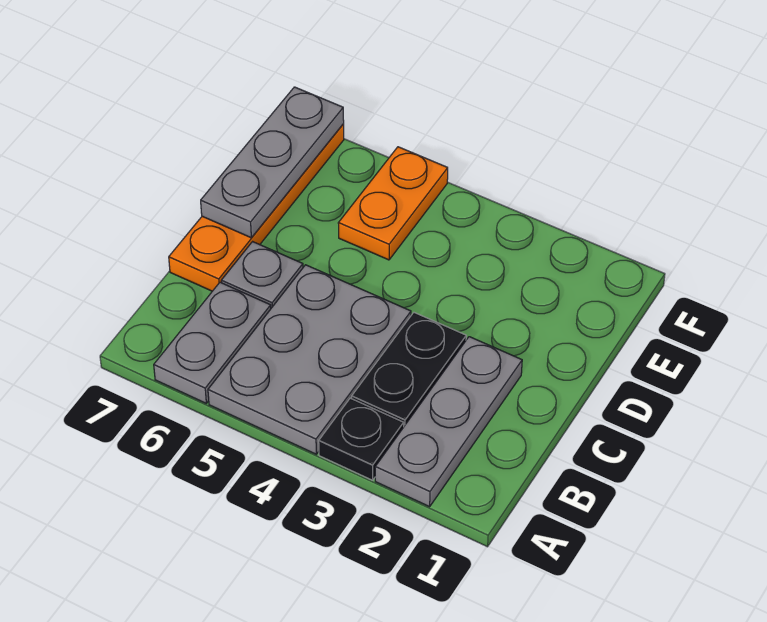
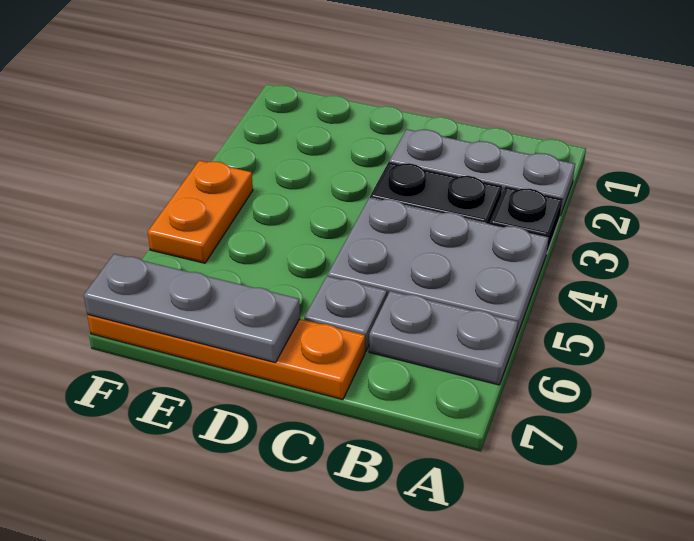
orange plate E5:F5 level 1 -> orange plate F4:F5 level 1

